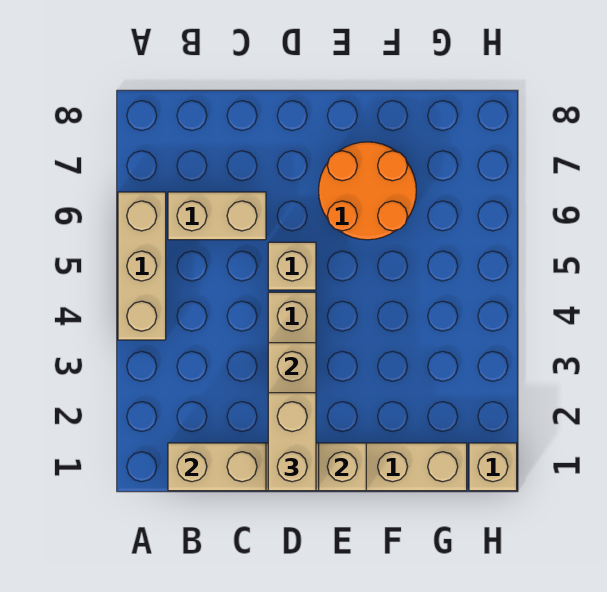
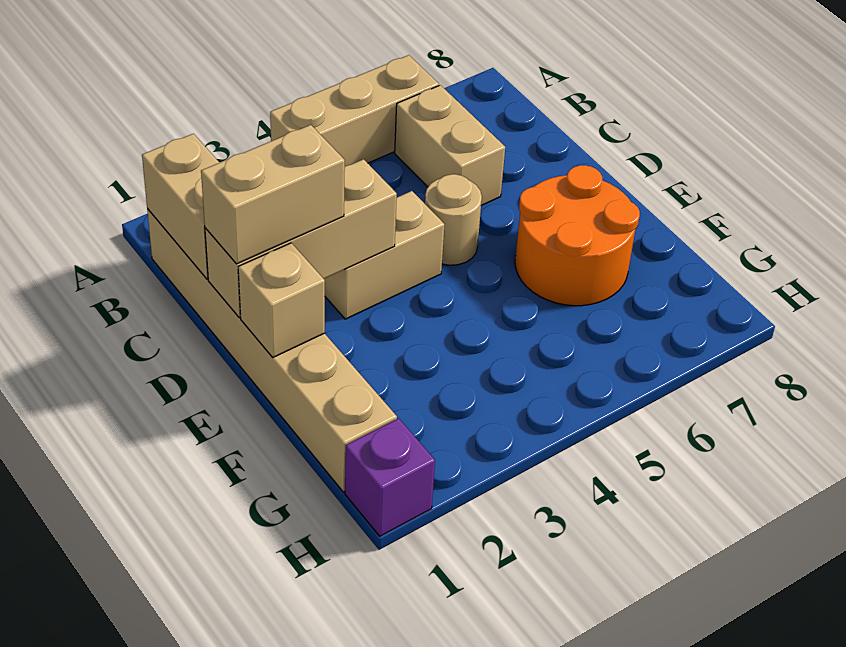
tan brick D5 level 1 -> tan round brick D5 level 1
tan brick H1 level 1 -> purple brick H1 level 1

